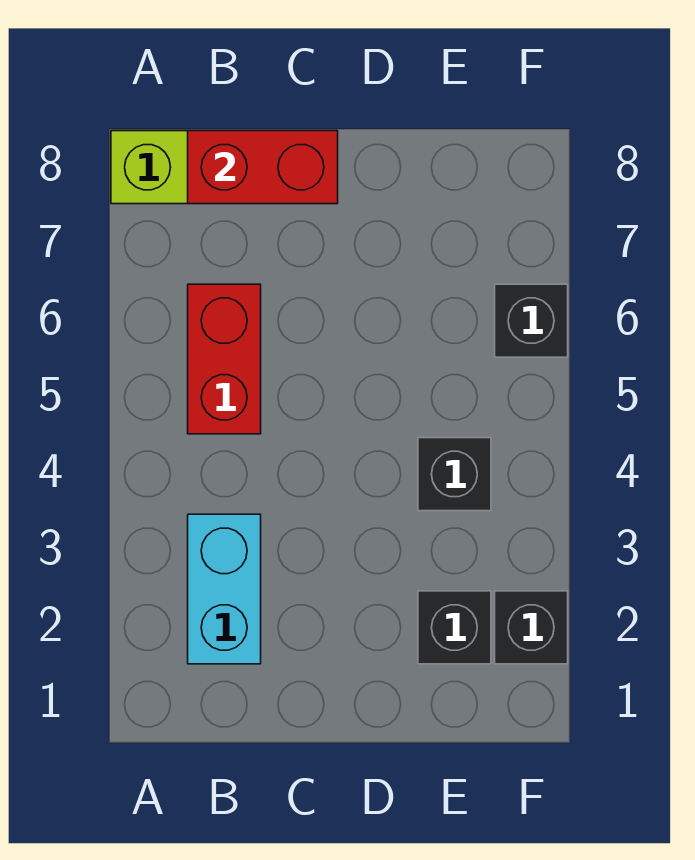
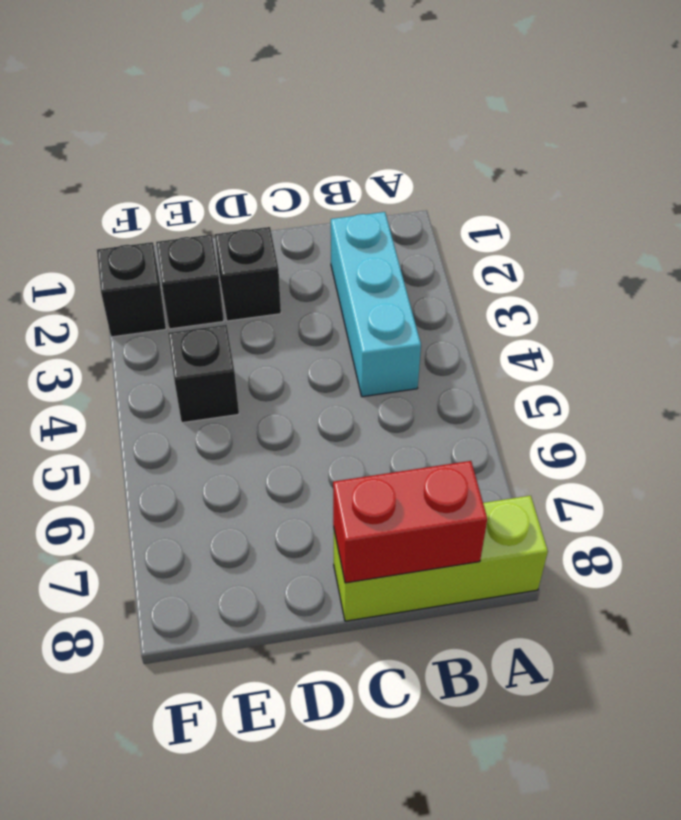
cyan brick B2:B3 level 1 -> cyan brick B2:B4 level 1
red brick B5:B6 level 1 -> none
black brick F6 level 1 -> black brick D2 level 1

